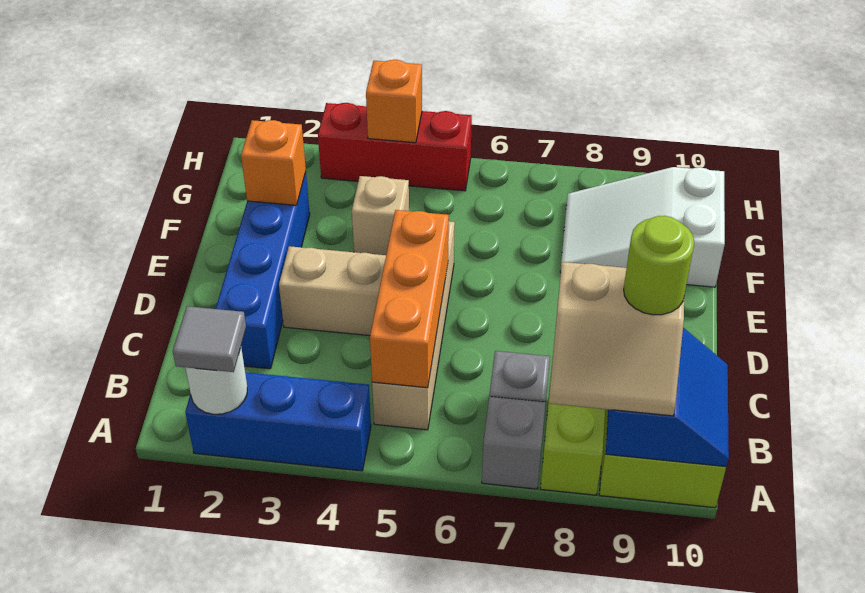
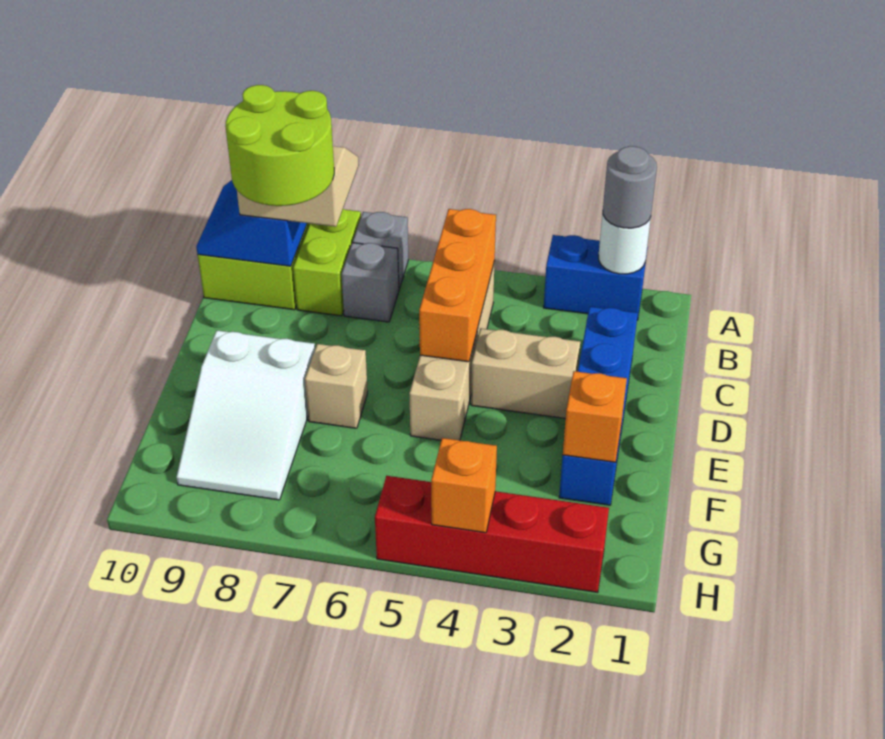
blue brick A2:A4 level 1 -> blue brick A2:A3 level 1
grey tile A2 level 3 -> grey round brick A2 level 3
lime round brick B9 level 4 -> lime round brick B8:C9 level 4
tan brick F4 level 1 -> tan brick E7 level 1
white slope F8:G10 level 1 top 10 -> white slope E8:G9 level 1 top E
red brick H3:H5 level 1 -> red brick H2:H5 level 1

